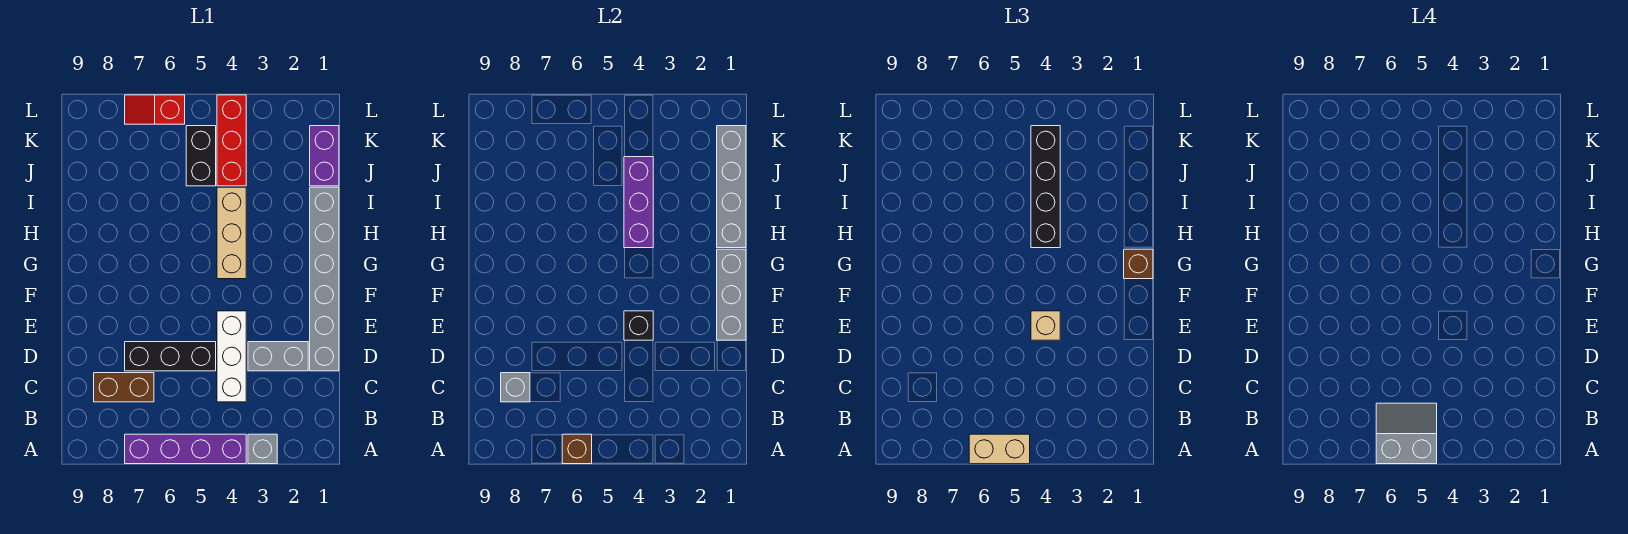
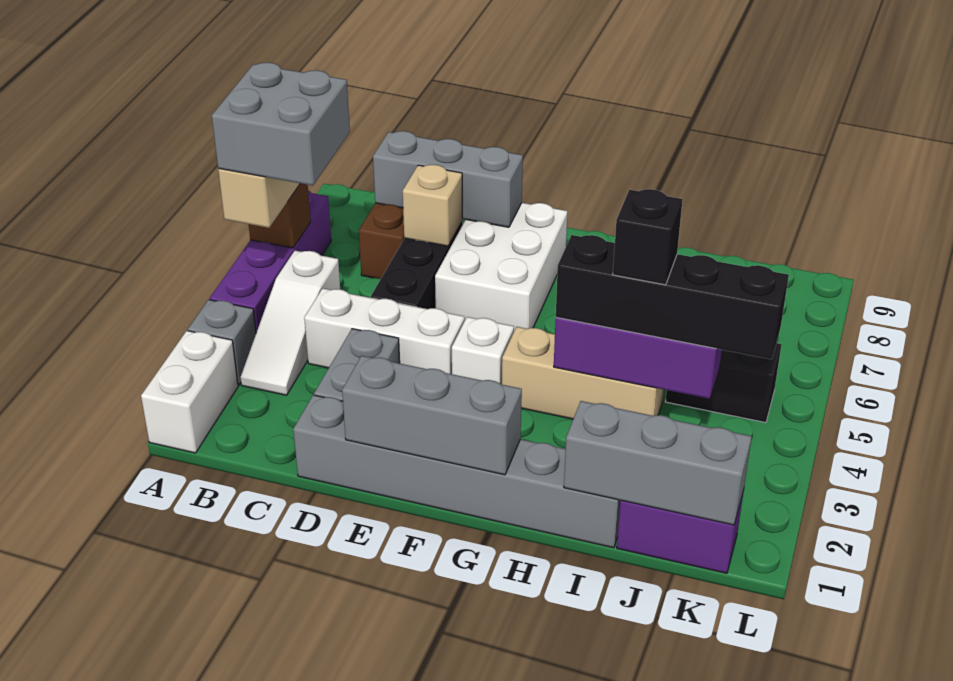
none -> white brick A1:A2 level 1
grey slope A5:B6 level 4 top A -> grey brick A5:B6 level 4
none -> white slope B3:B5 level 1 top 5
grey brick C8 level 2 -> grey brick C8:E8 level 2
black brick E4 level 2 -> black brick I4 level 4
tan brick E4 level 3 -> tan brick D7 level 2
none -> white brick E6:F8 level 1
none -> white brick F4 level 1
brown brick G1 level 3 -> none
grey brick H1:K1 level 2 -> grey brick I1:K1 level 2
red brick J4:L4 level 1 -> none
red slope L6:L7 level 1 top 6 -> none

